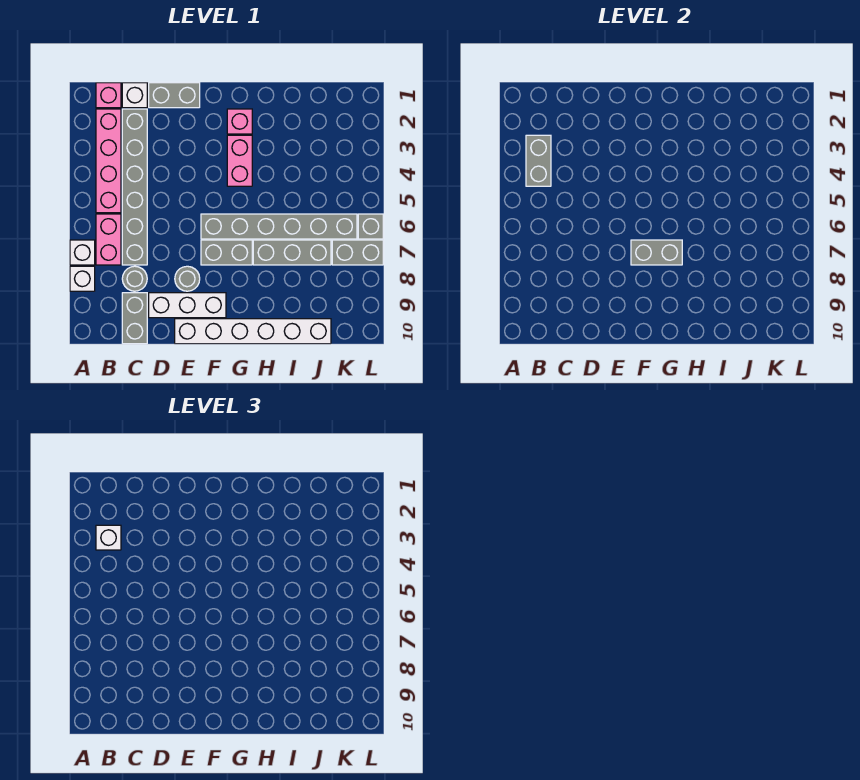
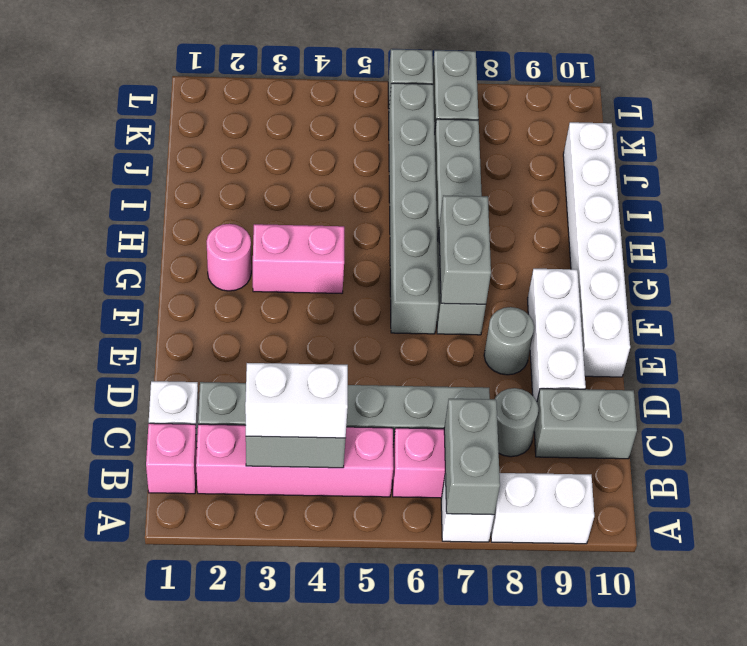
white brick A8 level 1 -> white brick A8:A9 level 1
white brick B3 level 3 -> white brick B3:B4 level 3
grey brick D1:E1 level 1 -> grey brick A7:B7 level 2
pink brick G2 level 1 -> pink round brick G2 level 1

